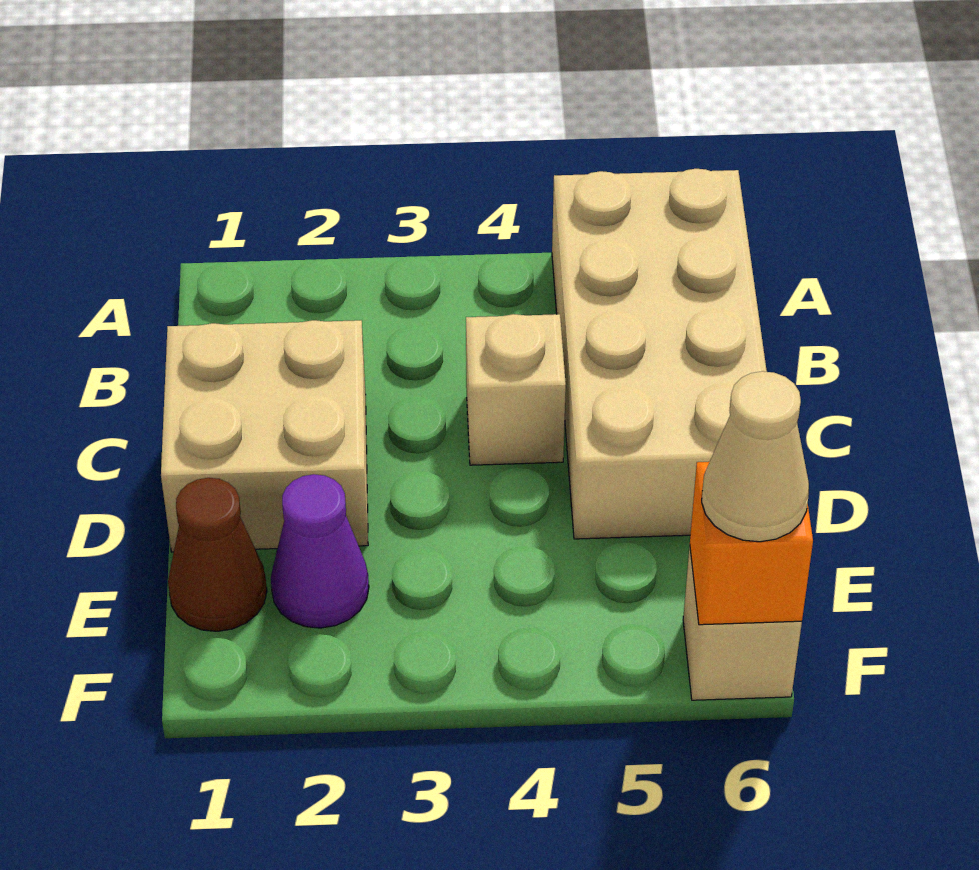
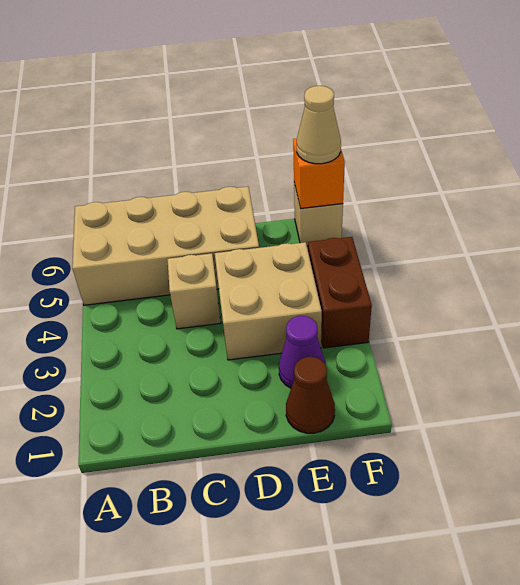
tan brick C1:D2 level 1 -> tan brick D3:E4 level 1
none -> brown brick F3:F4 level 1

